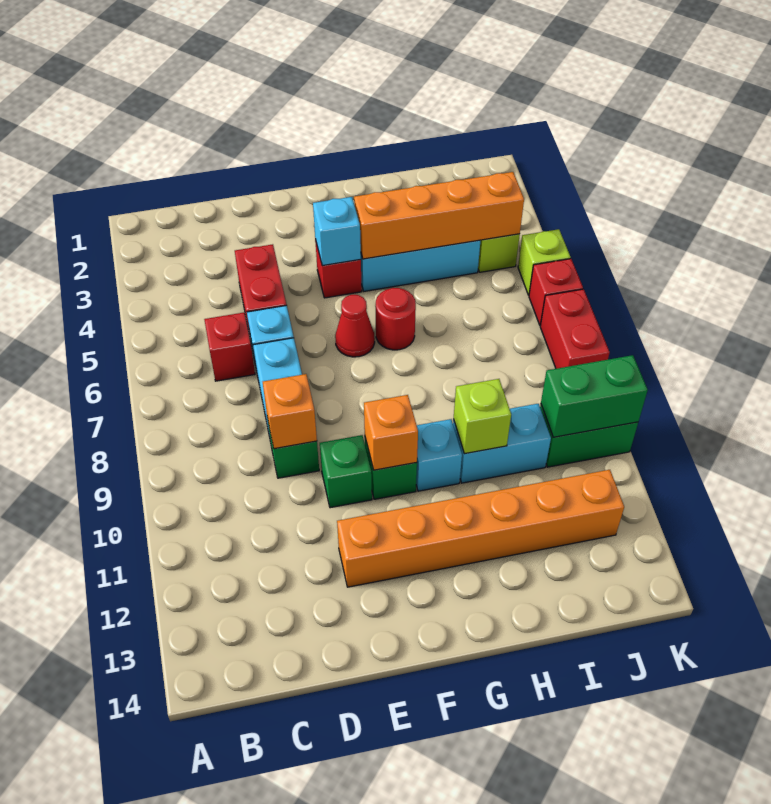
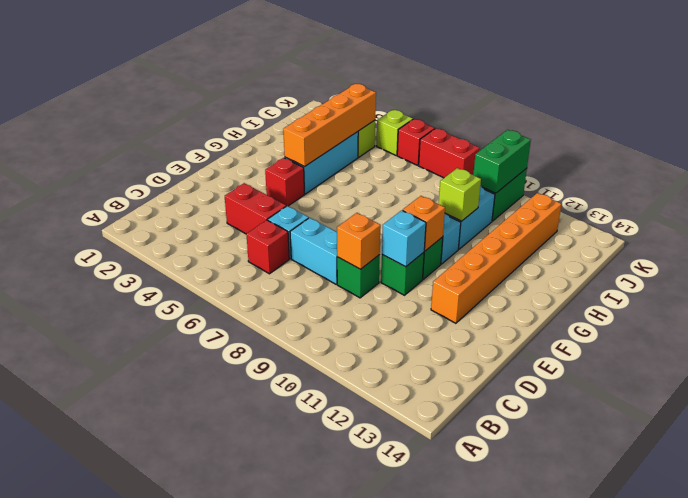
cyan brick F4 level 2 -> cyan brick E10 level 2
red cone F6 level 1 -> none
red round brick G6 level 1 -> none

